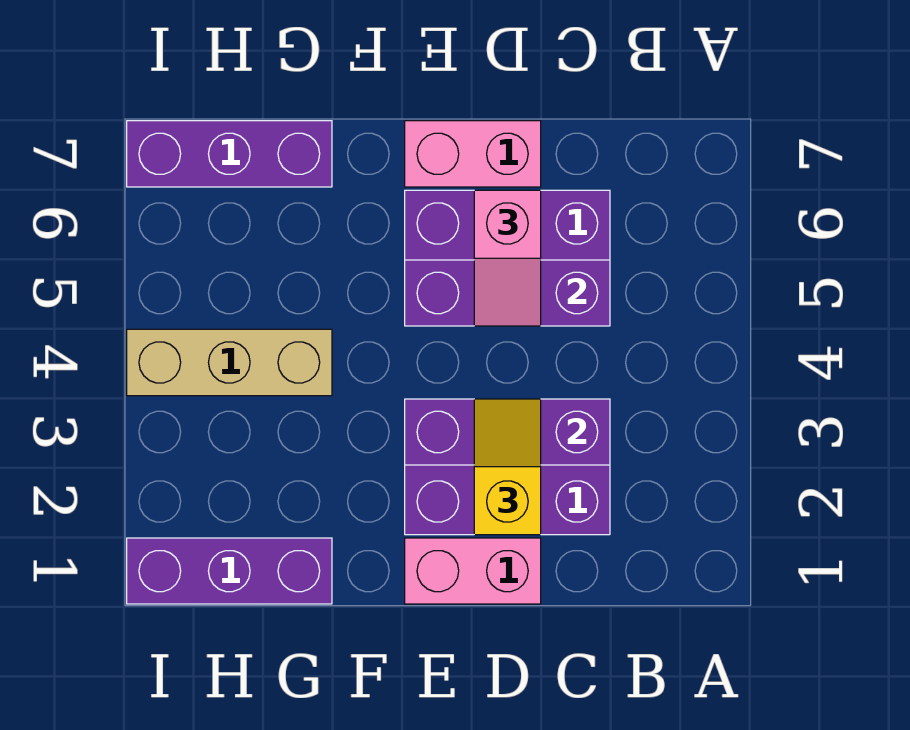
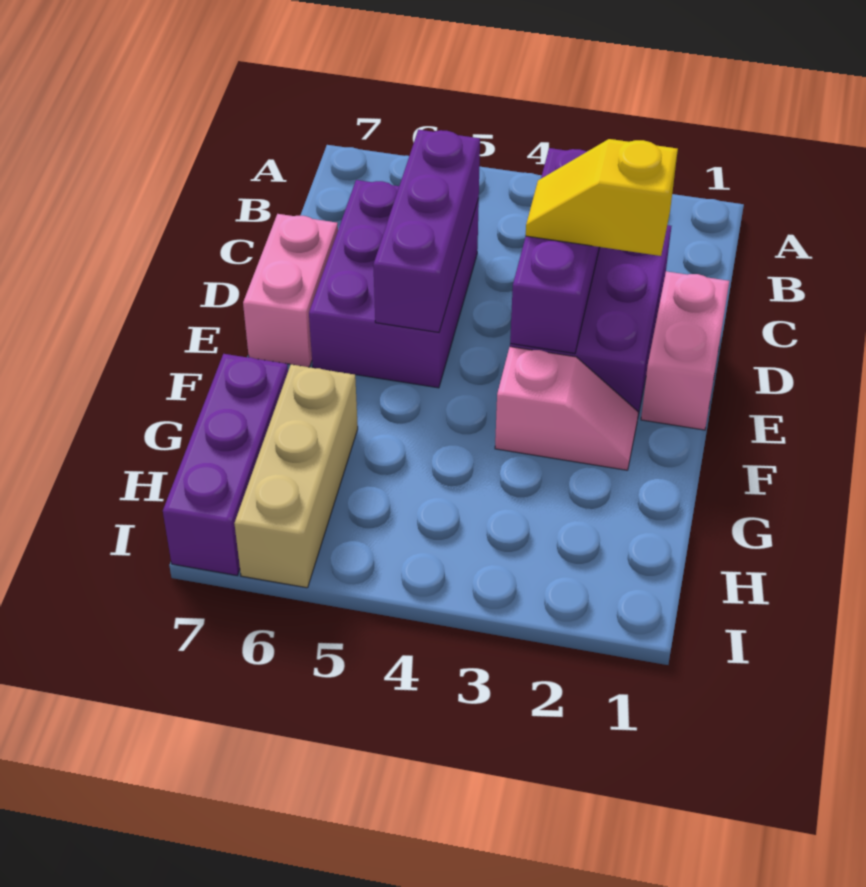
pink slope D5:D6 level 3 top 6 -> pink slope F2:F3 level 1 top 3
purple brick G1:I1 level 1 -> none
tan brick G4:I4 level 1 -> tan brick G6:I6 level 1

